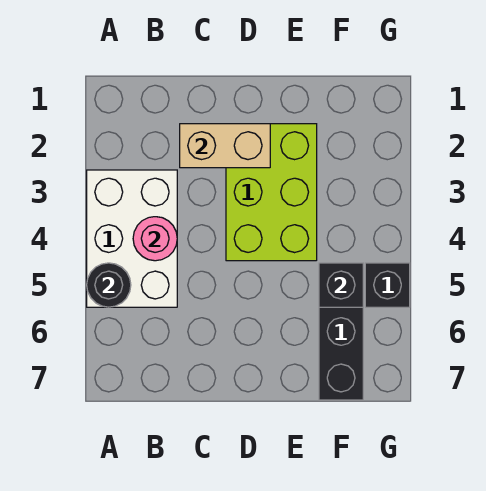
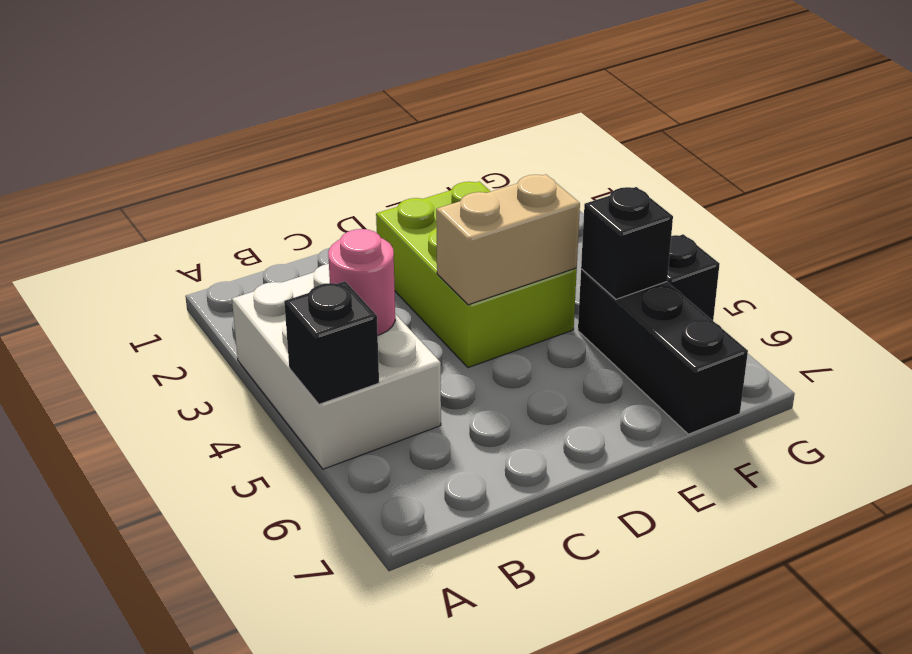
black round brick A5 level 2 -> black brick A5 level 2
tan brick C2:D2 level 2 -> tan brick D4:E4 level 2

